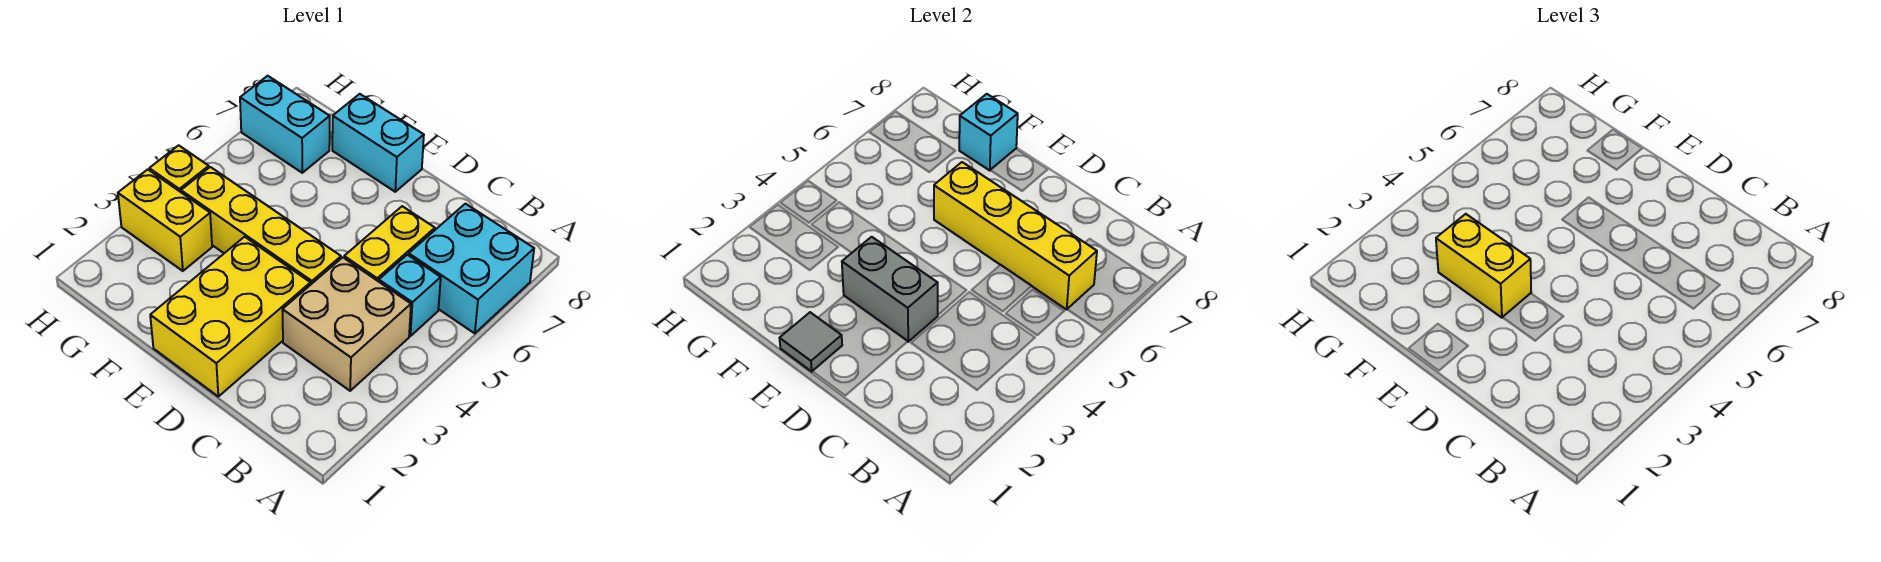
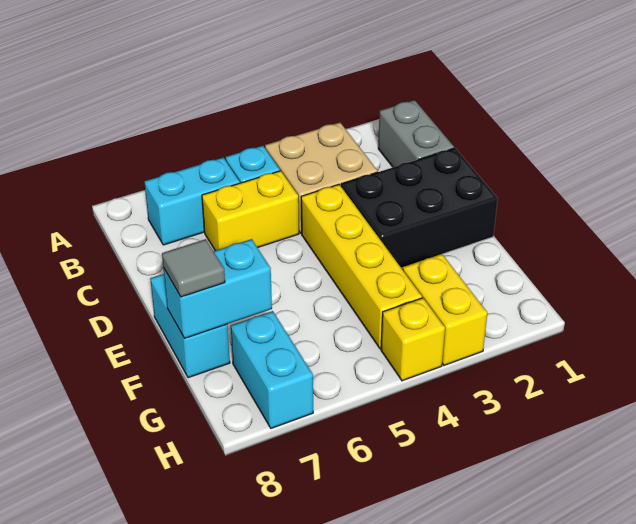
cyan brick A6:B7 level 1 -> cyan brick B6:B7 level 1
yellow brick B6:E6 level 2 -> none
yellow brick D1:E3 level 1 -> black brick D1:E3 level 1
grey brick D3:E3 level 2 -> grey brick B1:C1 level 1
grey tile E1 level 2 -> grey tile F8 level 3
yellow brick E3:F3 level 3 -> none
cyan brick F8 level 2 -> cyan brick F7:F8 level 2

